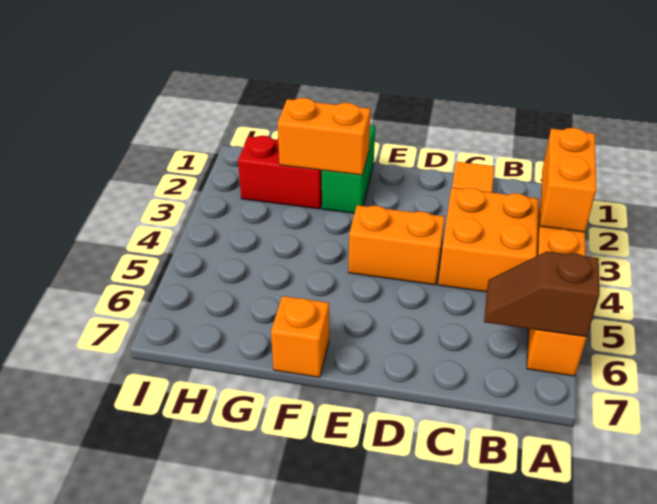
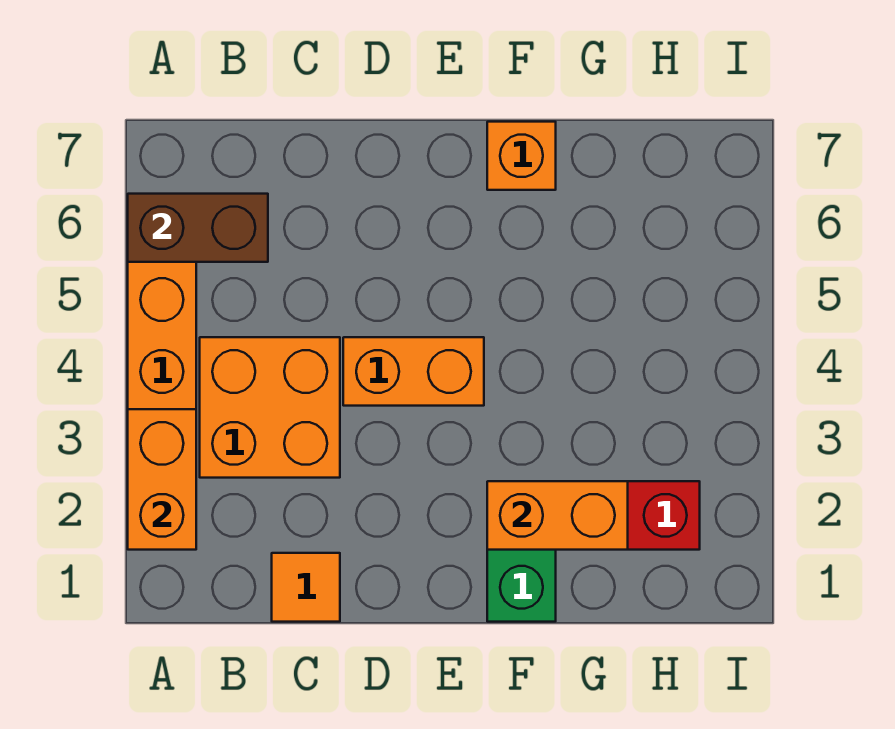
brown slope A6:B6 level 2 top A -> brown brick A6:B6 level 2

